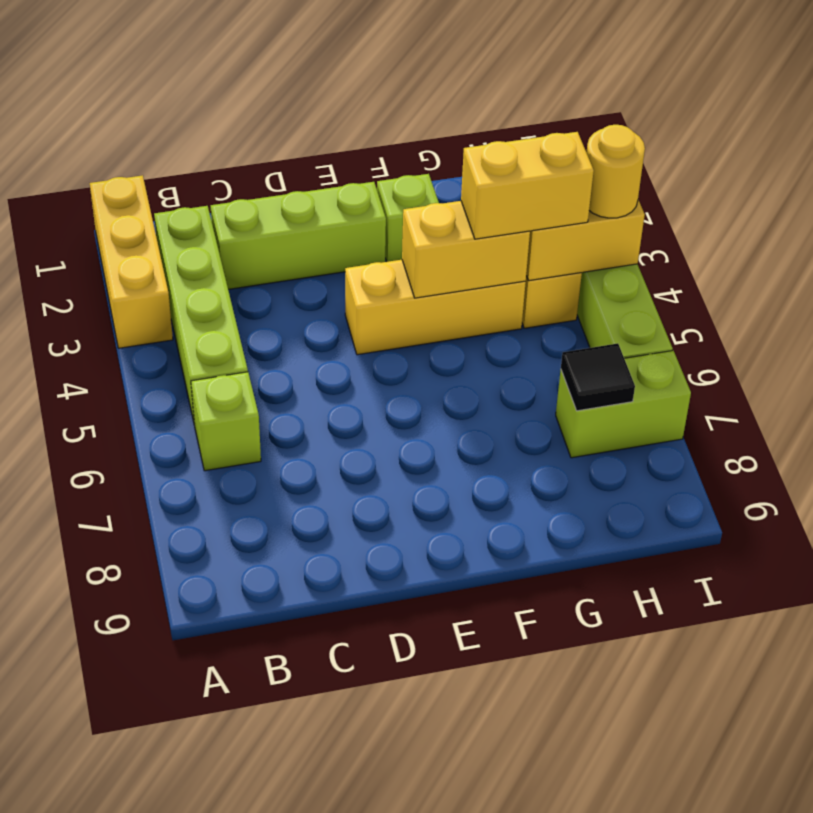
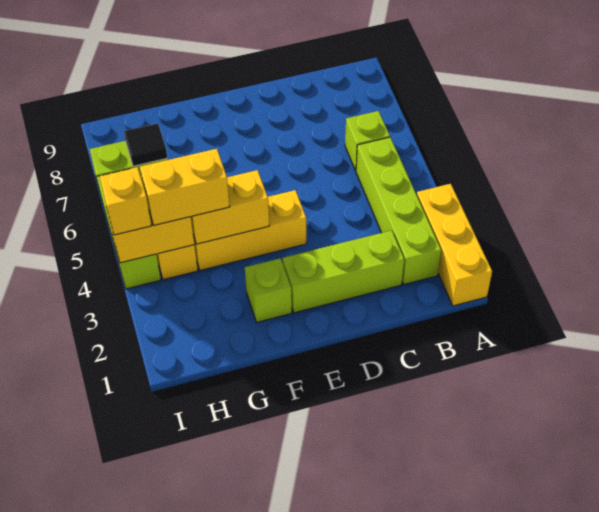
yellow round brick I4 level 3 -> yellow brick I4 level 3

